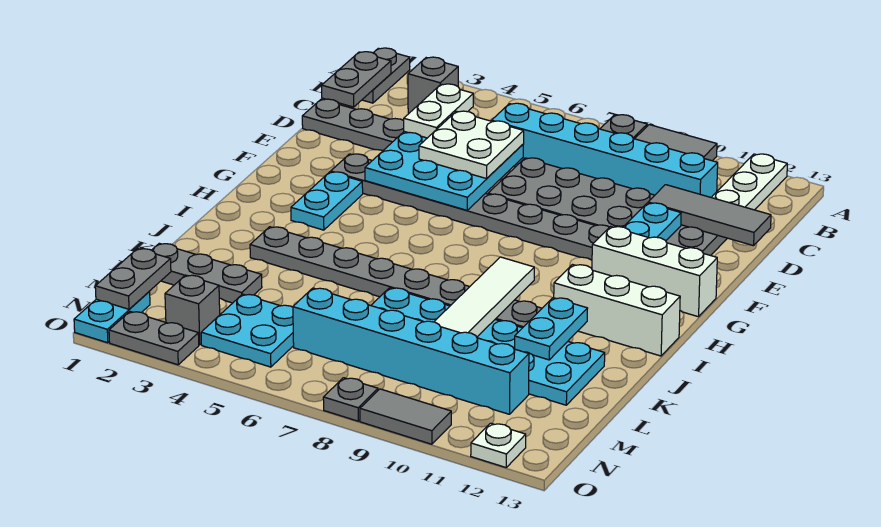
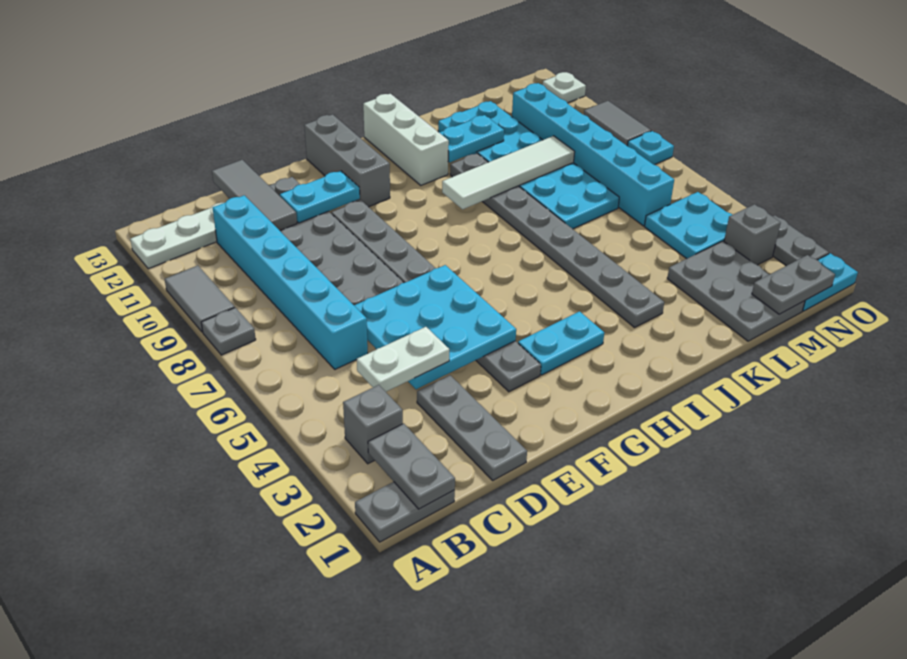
grey plate B1:C1 level 2 -> grey plate B1:B2 level 2
white plate D5:E6 level 3 -> none
white brick G11:G13 level 1 -> grey brick G11:G13 level 1
grey plate L1:L3 level 1 -> grey plate L1:M3 level 1
grey plate O8 level 1 -> cyan plate O8 level 1

